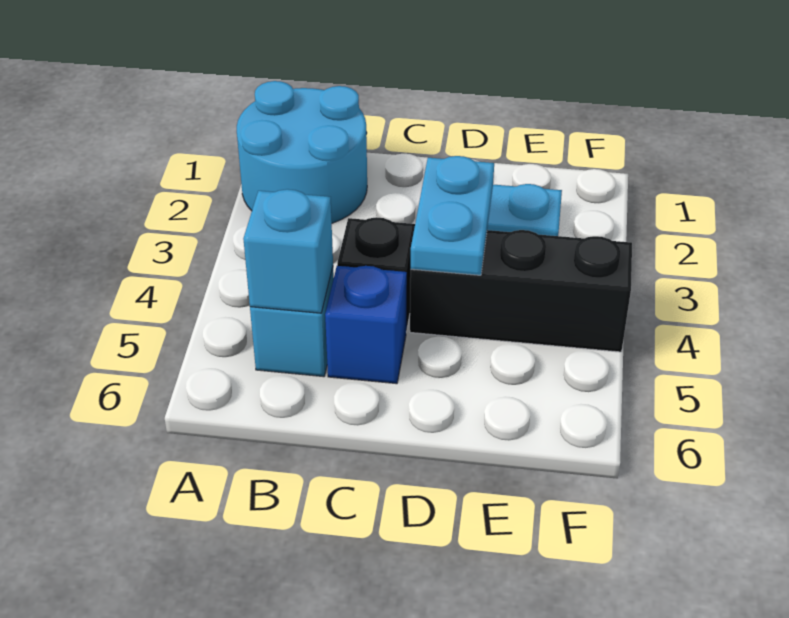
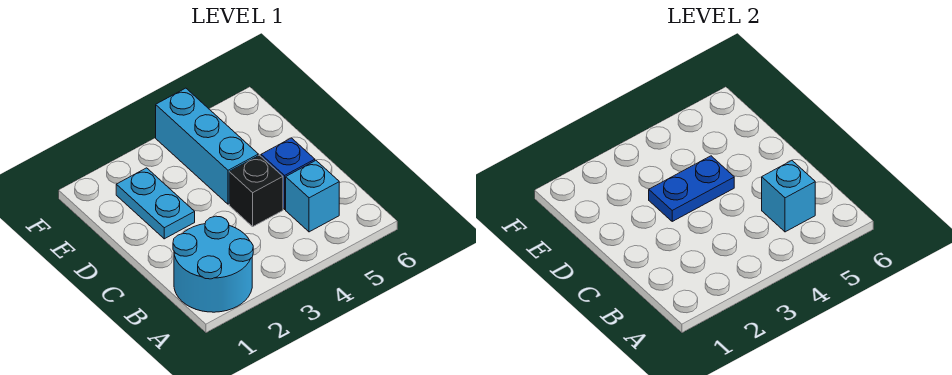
cyan plate D3:D4 level 2 -> blue plate D3:D4 level 2
black brick D4:F4 level 1 -> cyan brick D4:F4 level 1

